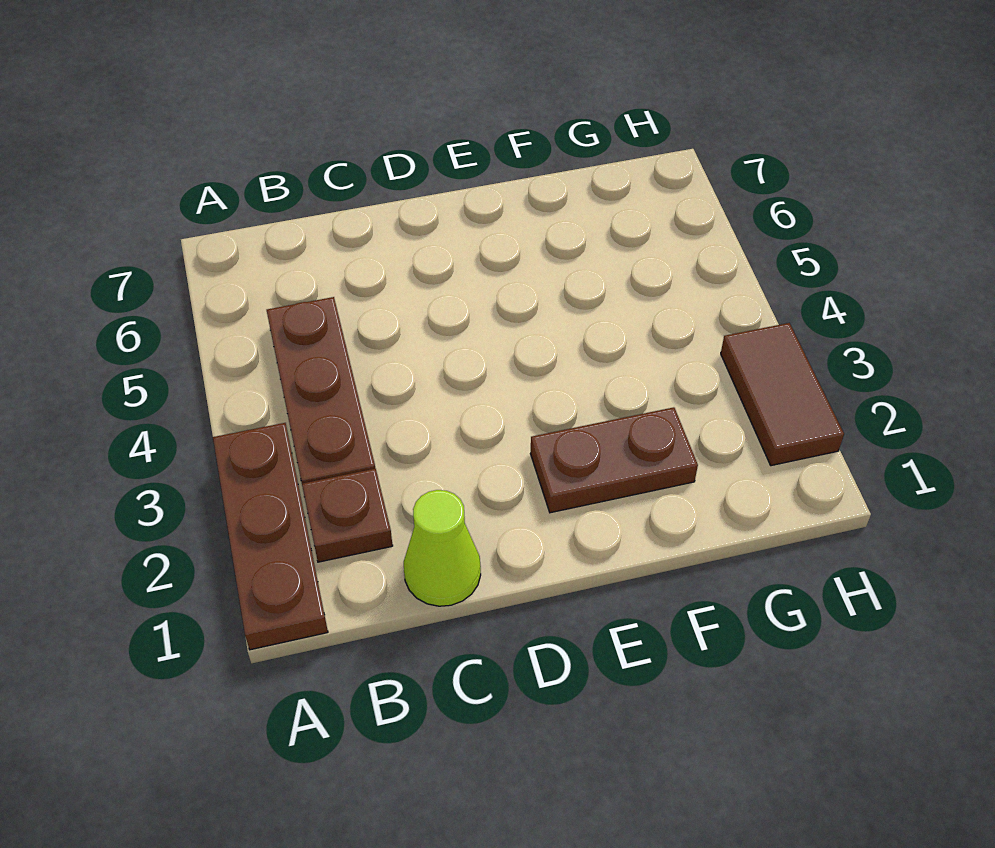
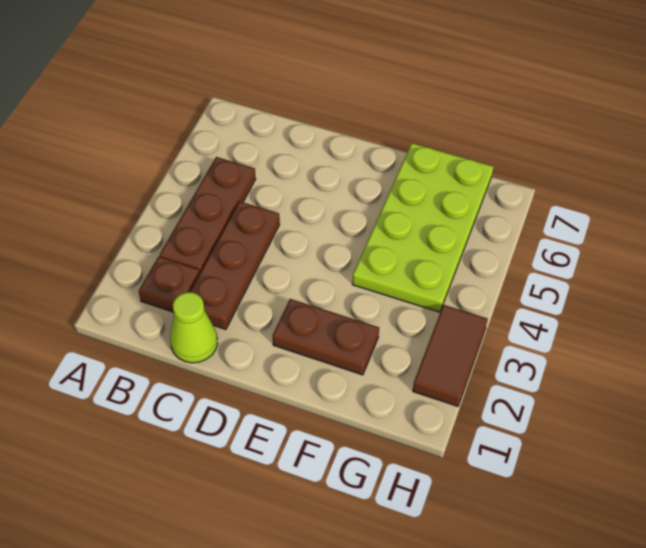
brown plate A1:A3 level 1 -> brown plate C2:C4 level 1
none -> lime plate F4:G7 level 1

